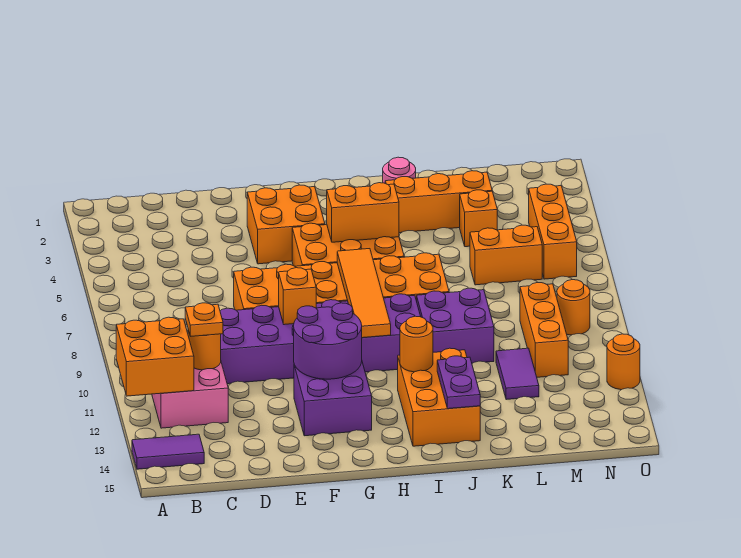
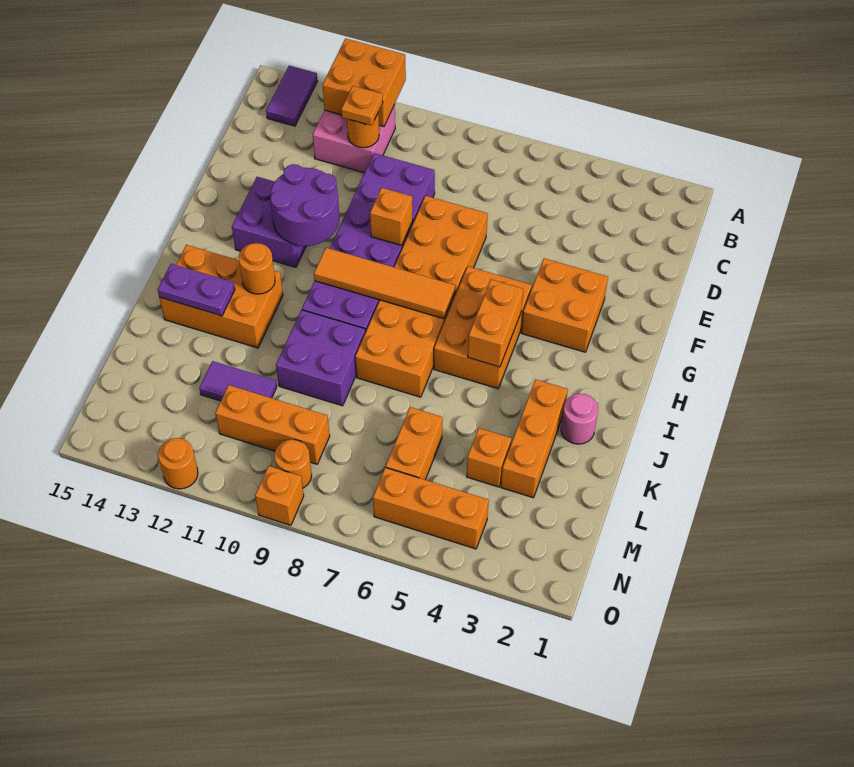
none -> orange brick O9 level 1

